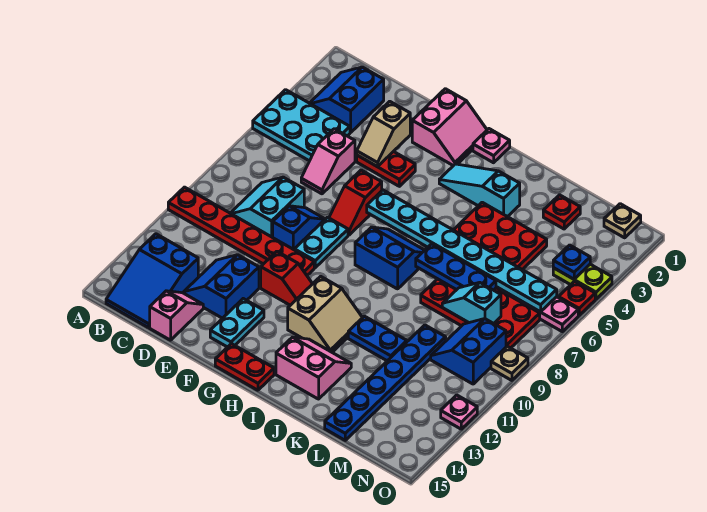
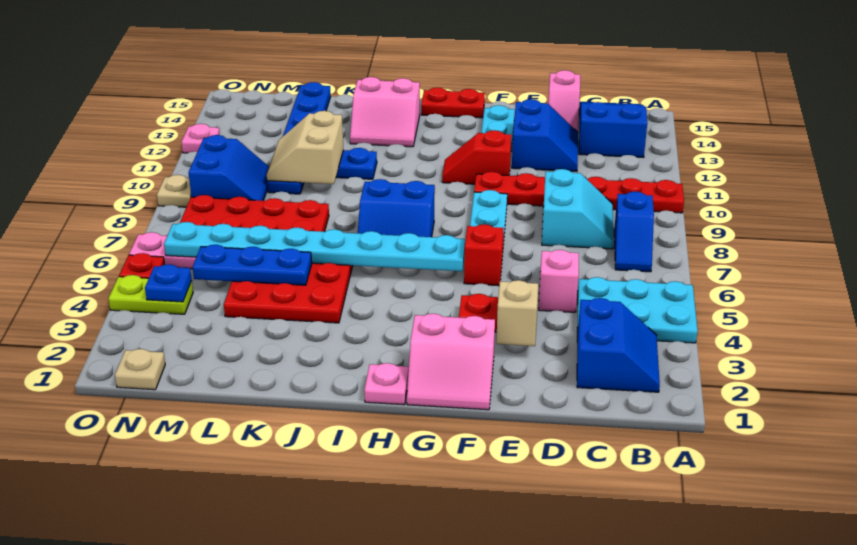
blue slope E8:E9 level 1 top 9 -> blue slope B7:B8 level 1 top 8
pink slope F1:G2 level 1 top F -> pink slope F1:G2 level 1 top 2
cyan slope H3:J3 level 1 top J -> none
tan slope H11:I12 level 1 top H -> tan slope K10:L11 level 2 top K
blue plate J7:L7 level 2 -> blue plate K5:M5 level 2
red plate L2 level 1 -> none
cyan slope L8:M8 level 2 top M -> none

